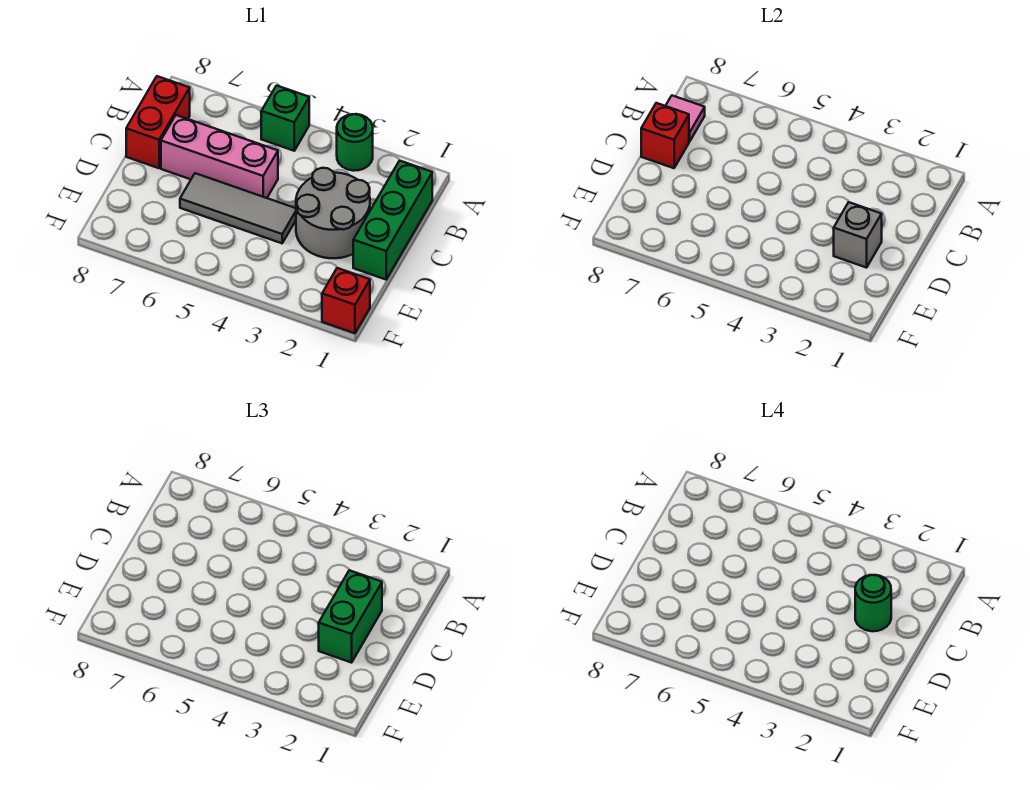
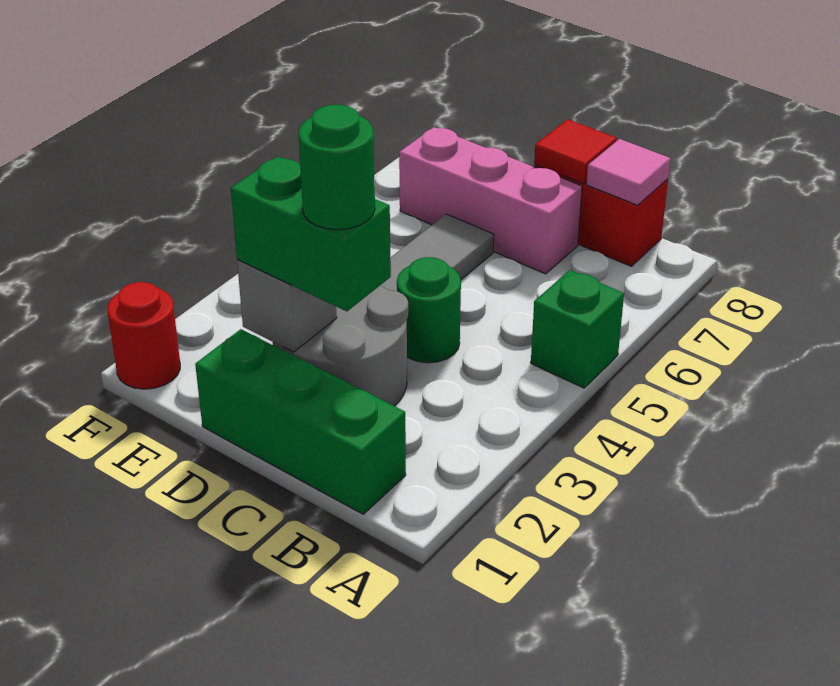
green round brick A3 level 1 -> green round brick C4 level 1
pink brick C5:C7 level 1 -> pink brick C7:E7 level 1
red brick C8 level 2 -> red tile C8 level 2
red brick F1 level 1 -> red round brick F1 level 1

